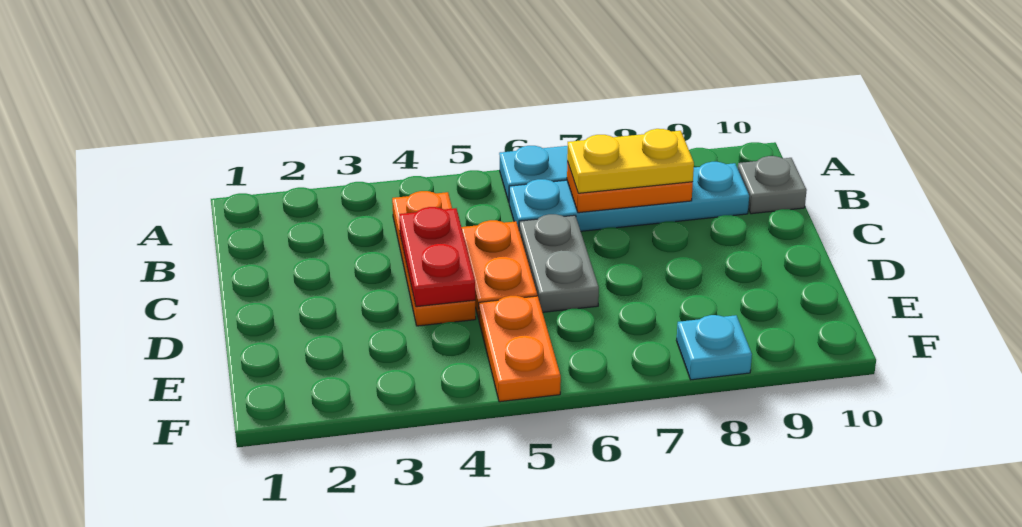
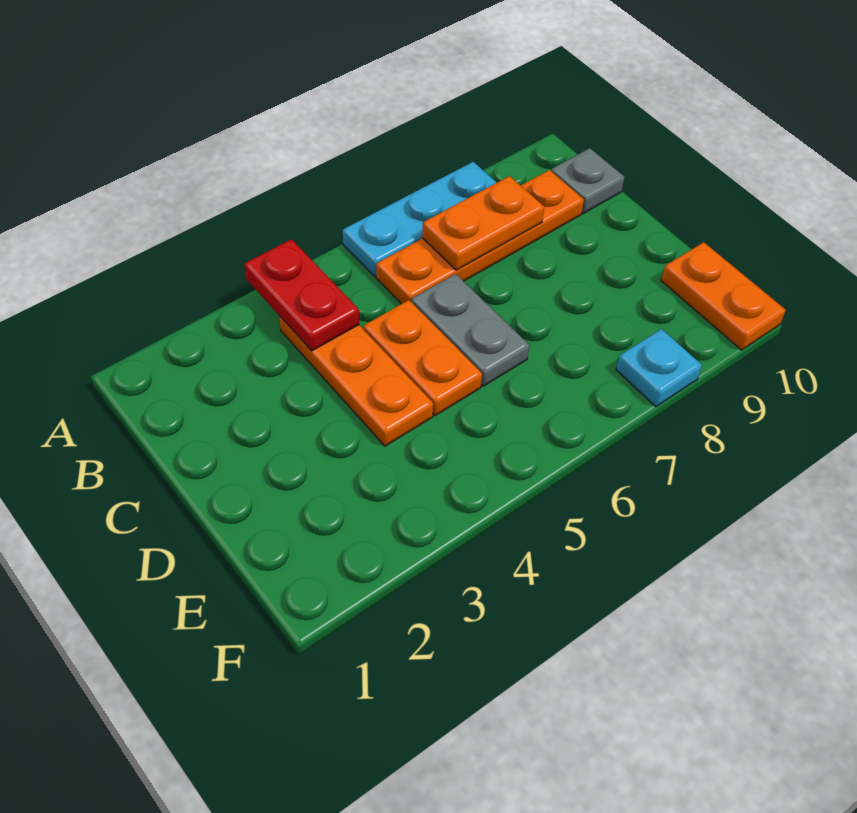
cyan plate B6:B9 level 1 -> orange plate B6:B9 level 1
yellow plate B7:B8 level 3 -> none
red plate C4:D4 level 2 -> red plate A4:B4 level 2
orange plate E5:F5 level 1 -> orange plate E10:F10 level 1

